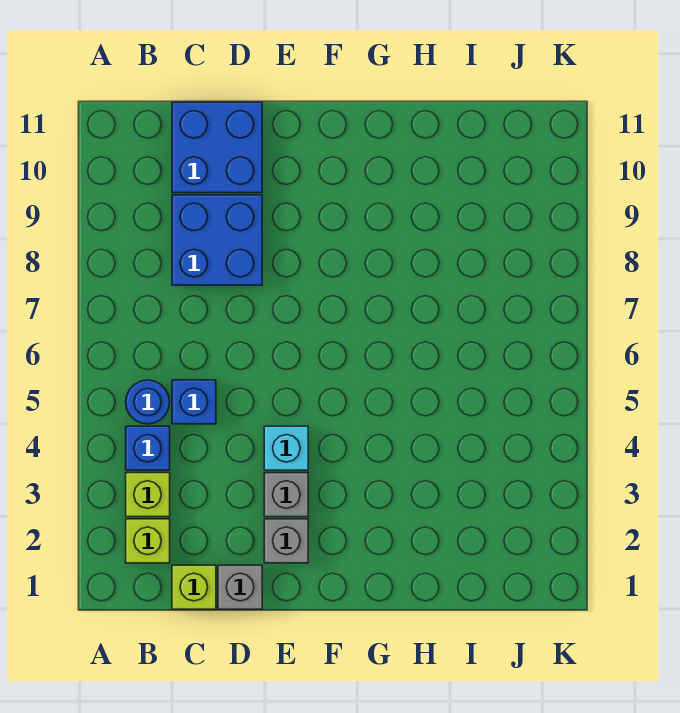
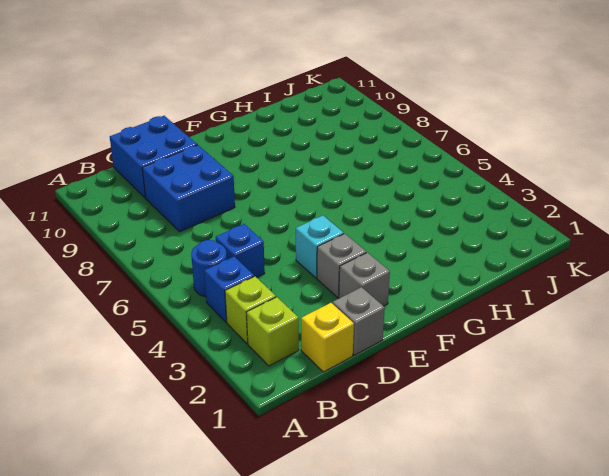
lime brick C1 level 1 -> yellow brick C1 level 1

